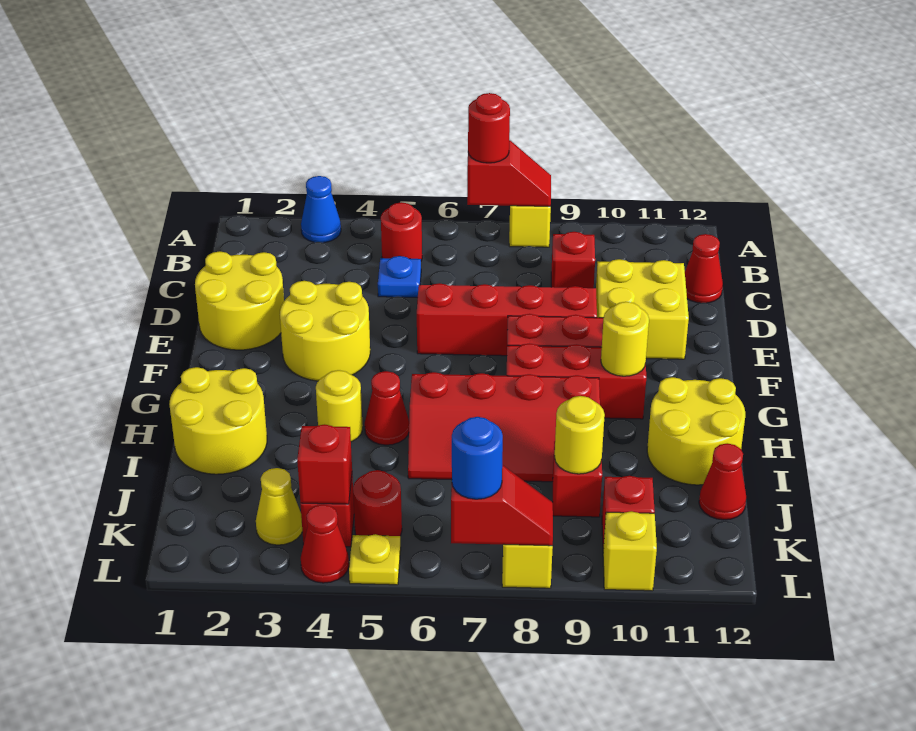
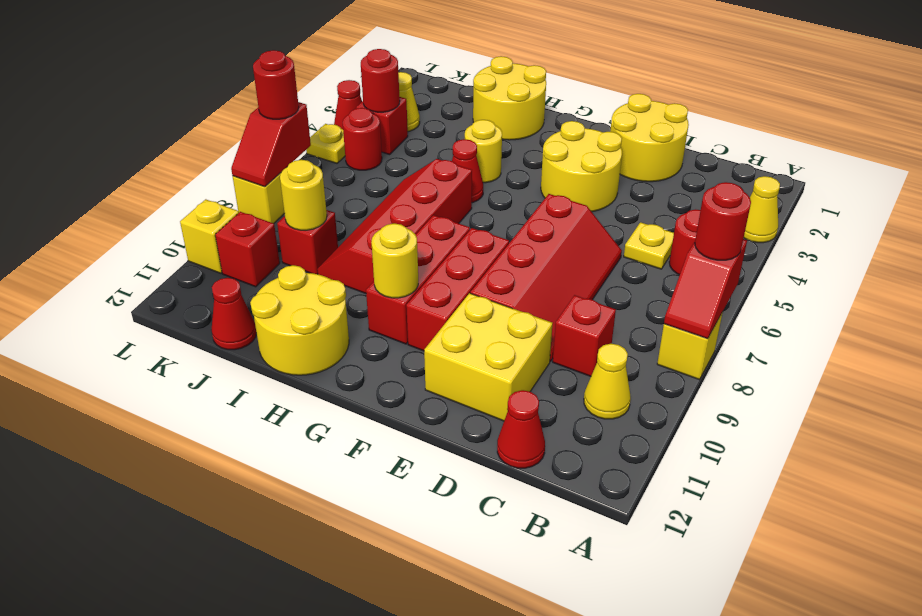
blue cone A3 level 1 -> yellow cone A3 level 1
none -> yellow cone B10 level 1
blue plate C5 level 1 -> yellow plate C5 level 1
red brick K4 level 2 -> red round brick K4 level 2
blue round brick L7 level 3 -> red round brick L7 level 3

